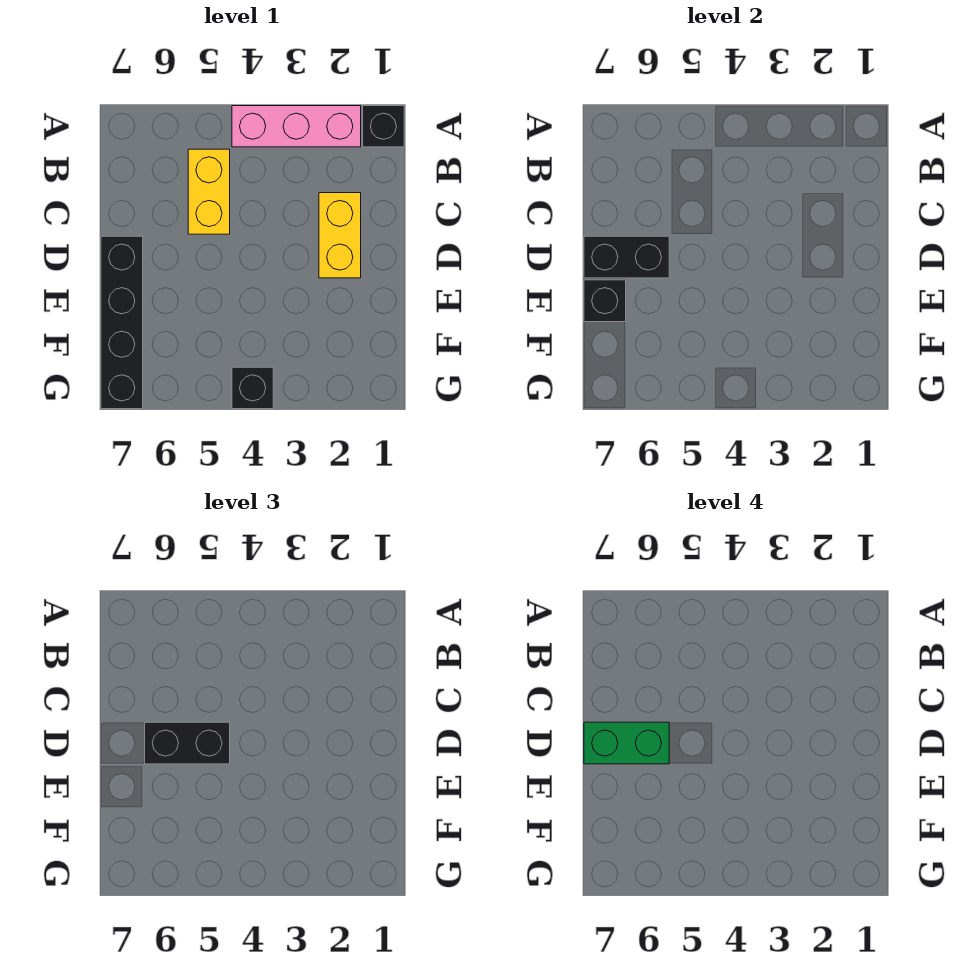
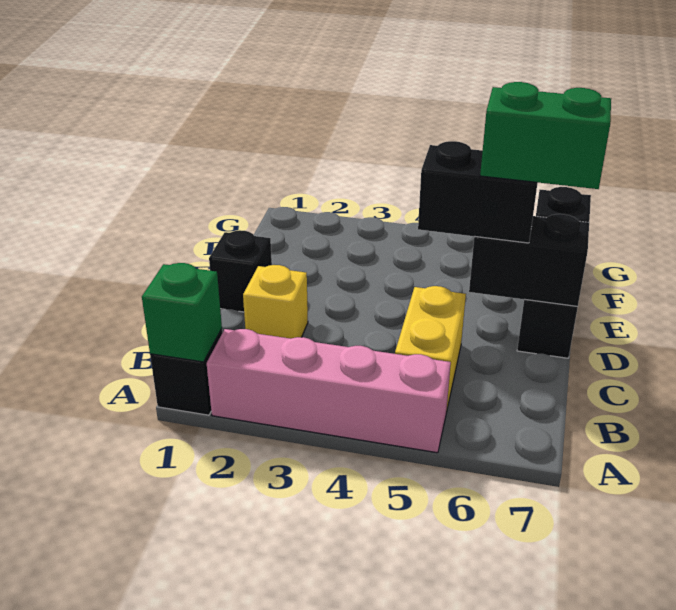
none -> green brick A1 level 2
pink brick A2:A4 level 1 -> pink brick A2:A5 level 1
yellow brick C2:D2 level 1 -> yellow brick C2 level 1
black brick G4 level 1 -> black brick D1 level 1

